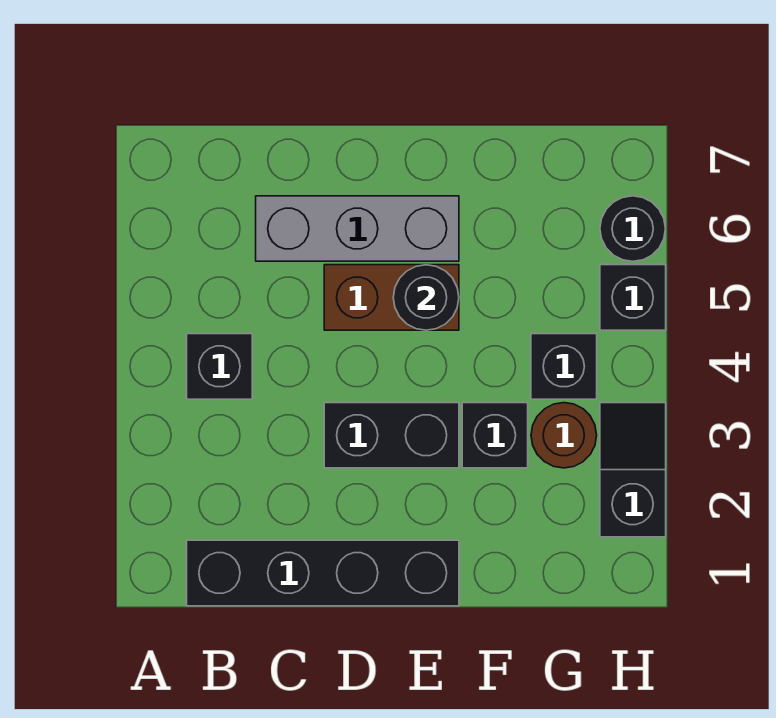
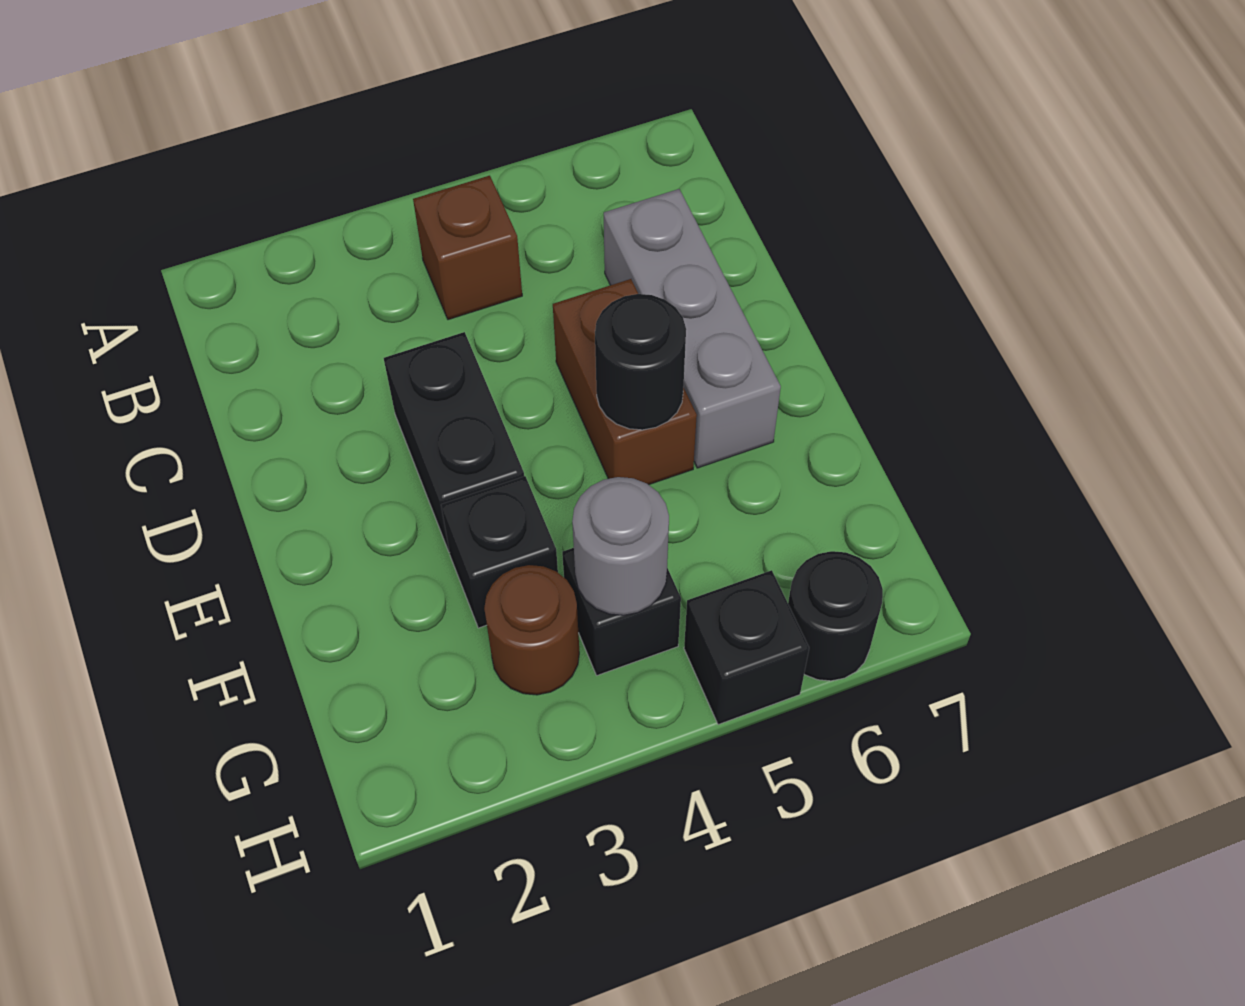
black brick B1:E1 level 1 -> none
black brick B4 level 1 -> brown brick B4 level 1
none -> grey round brick G4 level 2
black slope H2:H3 level 1 top 2 -> none

